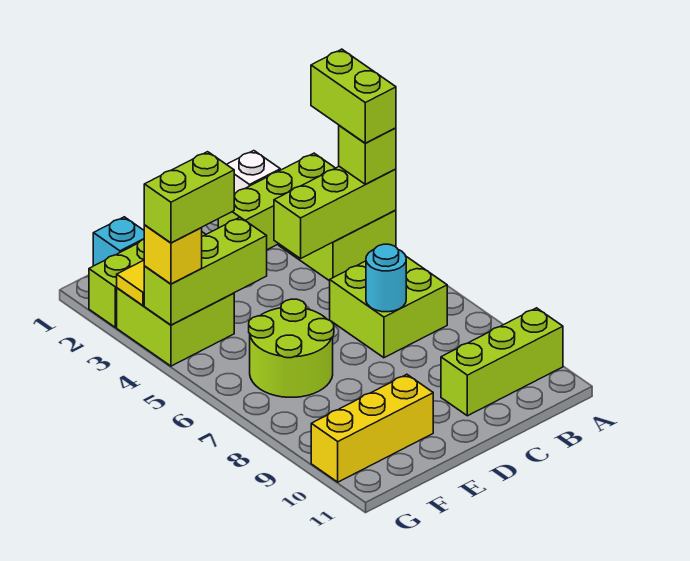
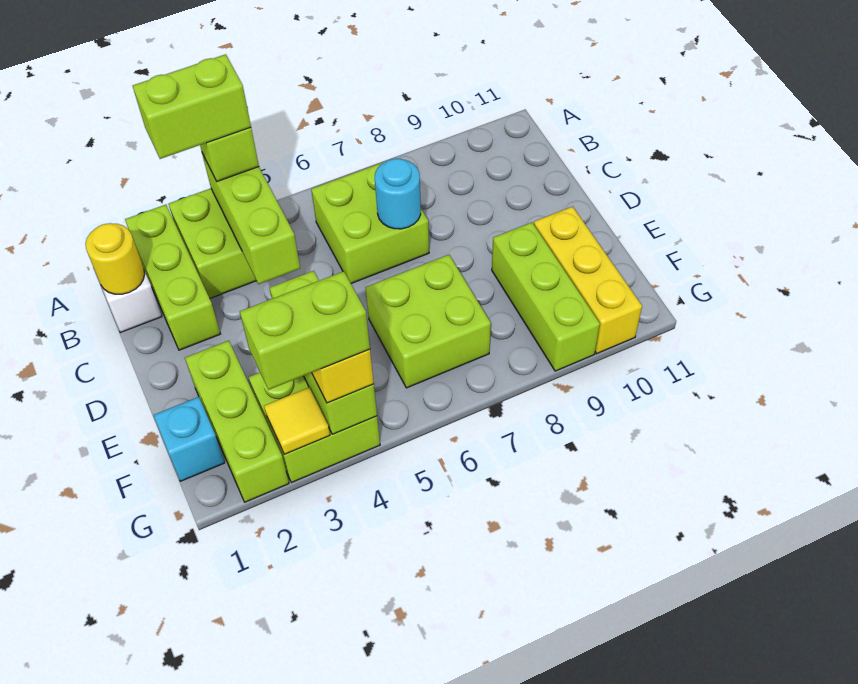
lime brick A10:C10 level 1 -> lime brick E9:G9 level 1
none -> yellow round brick B1 level 2
lime round brick E6:F7 level 1 -> lime brick E6:F7 level 1
lime brick F4:G4 level 4 -> lime brick G3:G4 level 4

